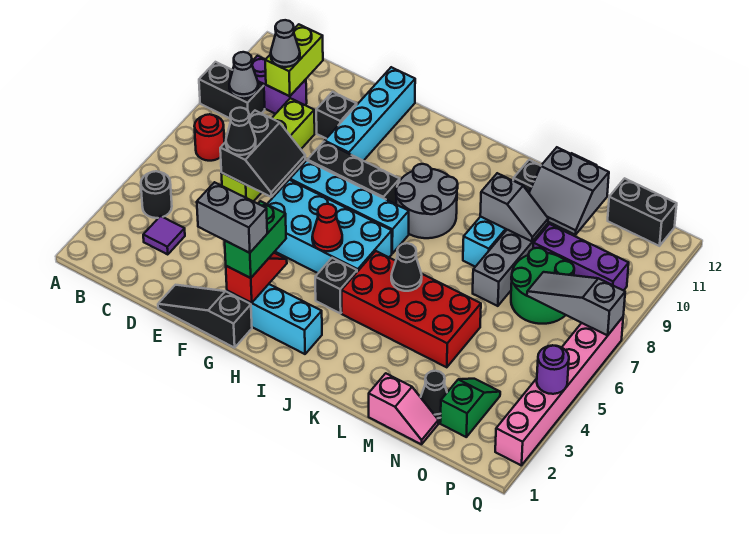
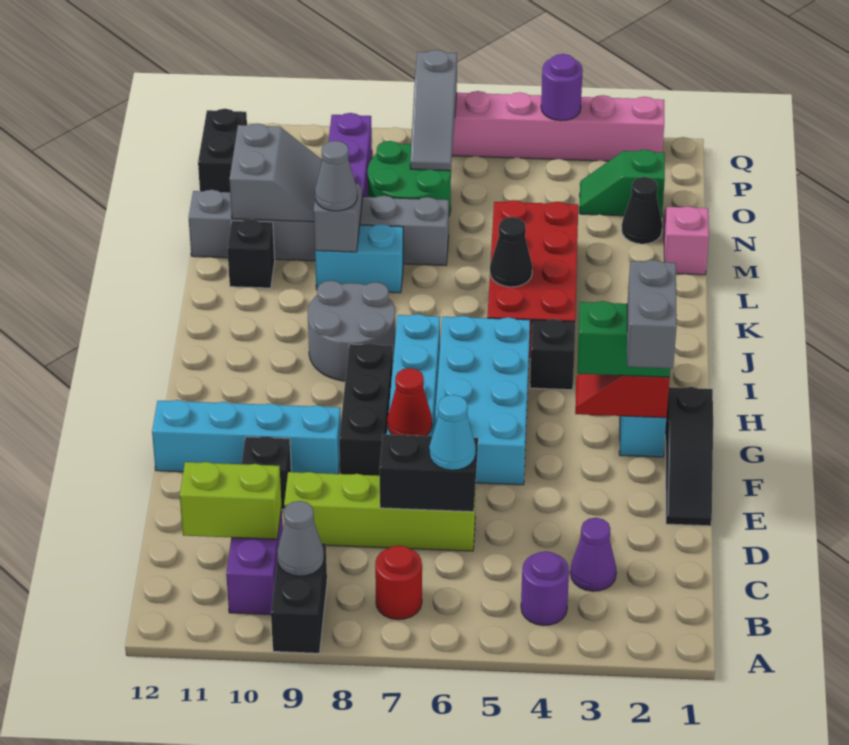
black round brick B4 level 1 -> purple round brick B4 level 1
purple tile C3 level 1 -> purple cone C3 level 1
grey cone C10 level 3 -> grey cone L9 level 3
black cone D6 level 3 -> cyan cone D6 level 3
red cone H5 level 2 -> red cone F7 level 2

